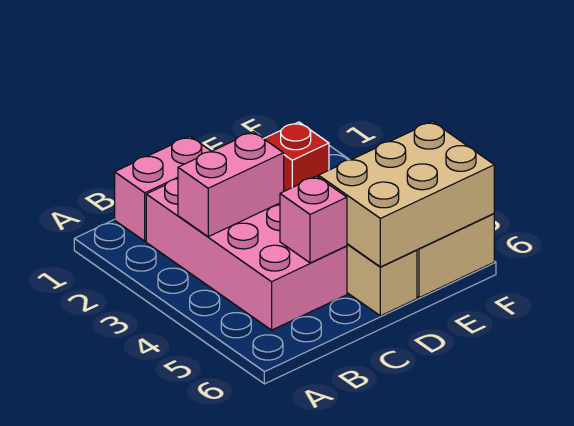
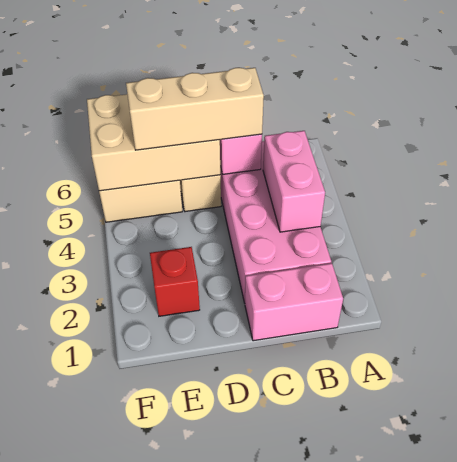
pink brick B3:C3 level 2 -> pink brick B3:B4 level 2
none -> tan brick C5:E5 level 3

